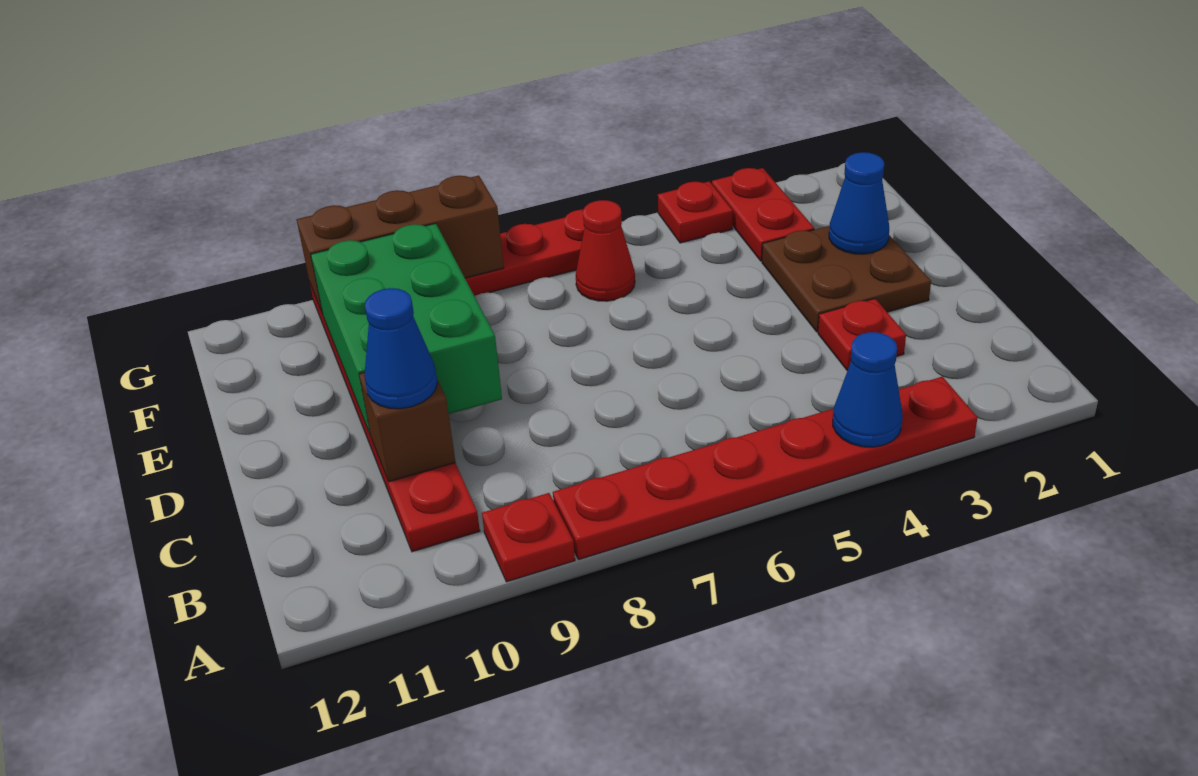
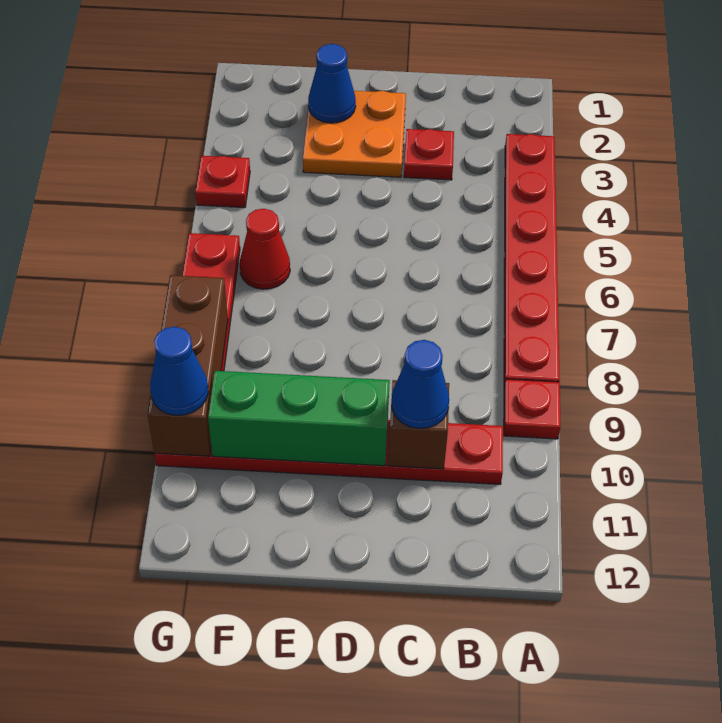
blue cone A4 level 2 -> blue cone G10 level 3
brown plate D2:E3 level 1 -> orange plate D2:E3 level 1
green brick D9:F10 level 2 -> green brick D10:F10 level 2
red plate F3:G3 level 1 -> none

